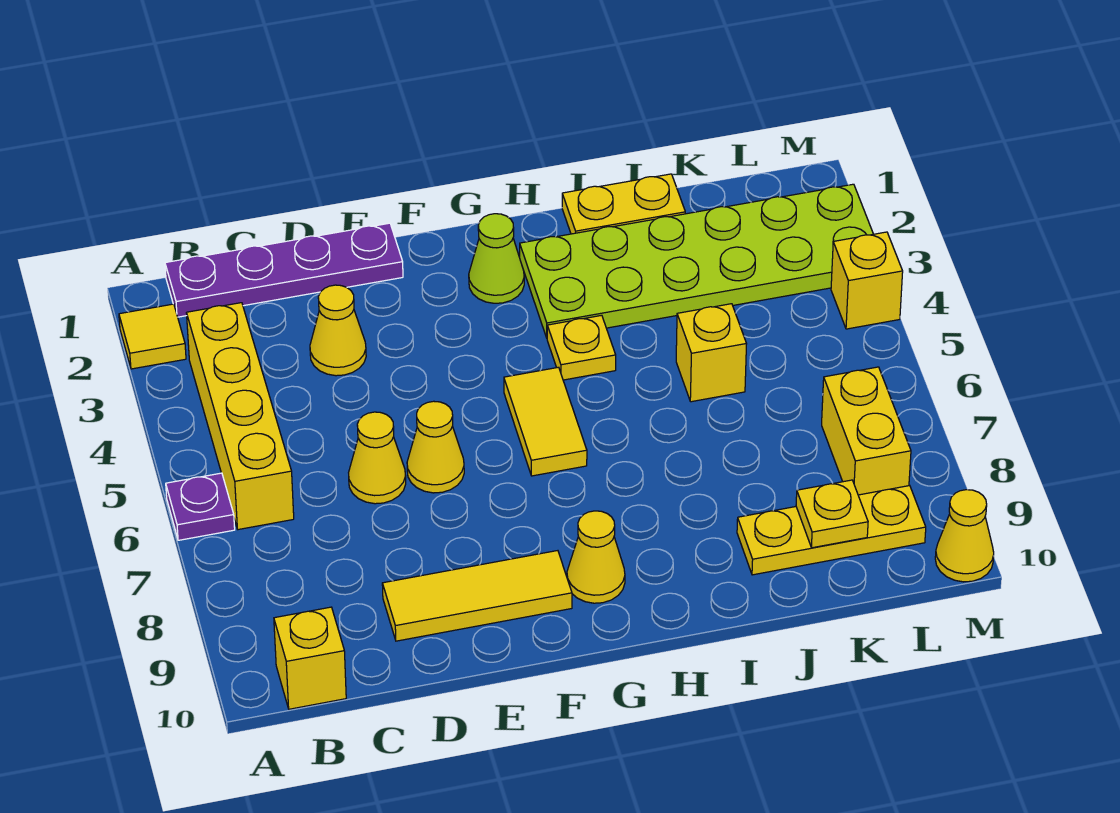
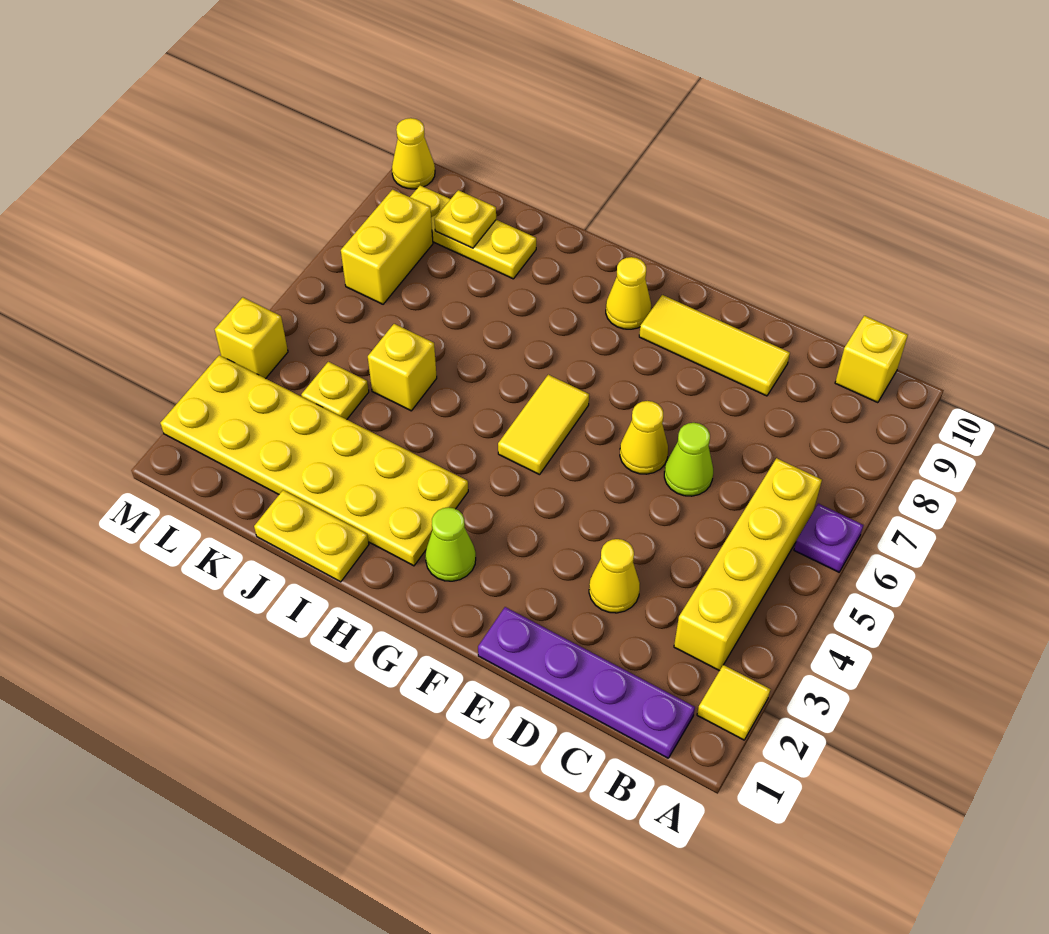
yellow cone D6 level 1 -> lime cone D6 level 1
lime plate H2:M3 level 1 -> yellow plate H2:M3 level 1
yellow plate H4 level 1 -> yellow plate K4 level 1

